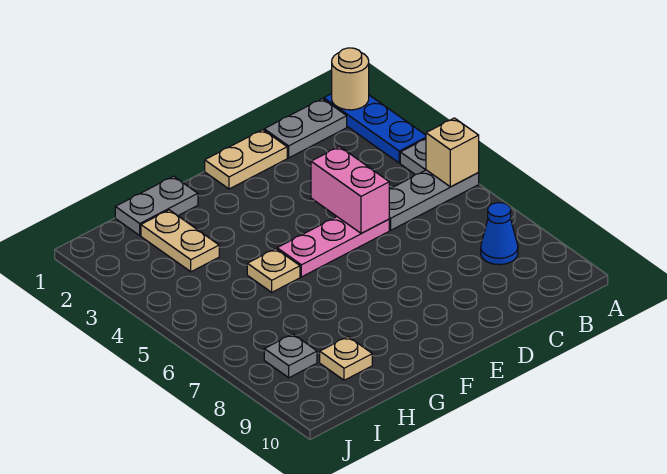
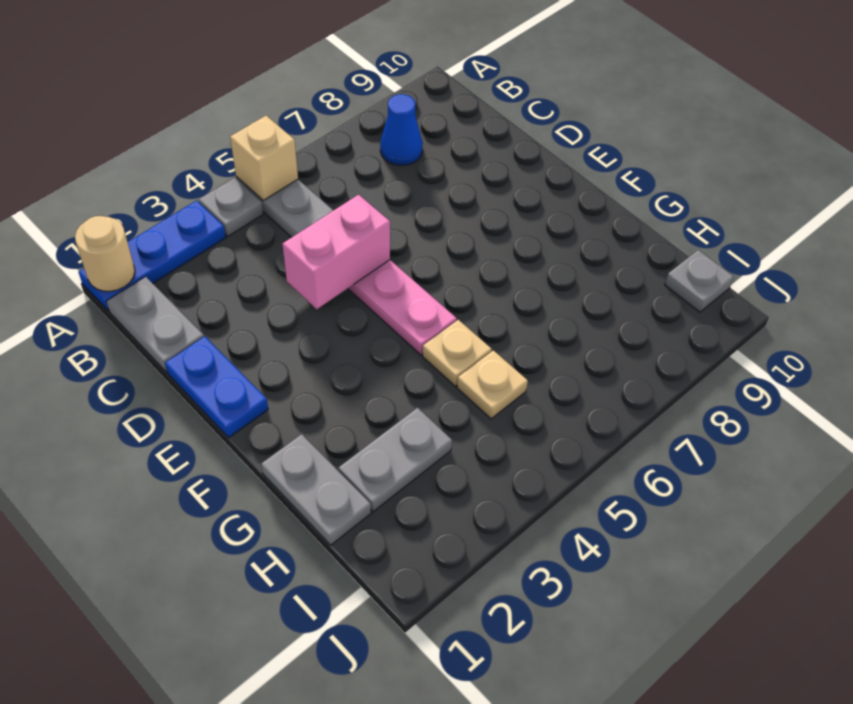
tan plate D1:E1 level 1 -> blue plate D1:E1 level 1
tan plate H2:H3 level 1 -> grey plate H2:H3 level 1
tan plate H9 level 1 -> tan plate H5 level 1
grey plate I8 level 1 -> grey plate I10 level 1

